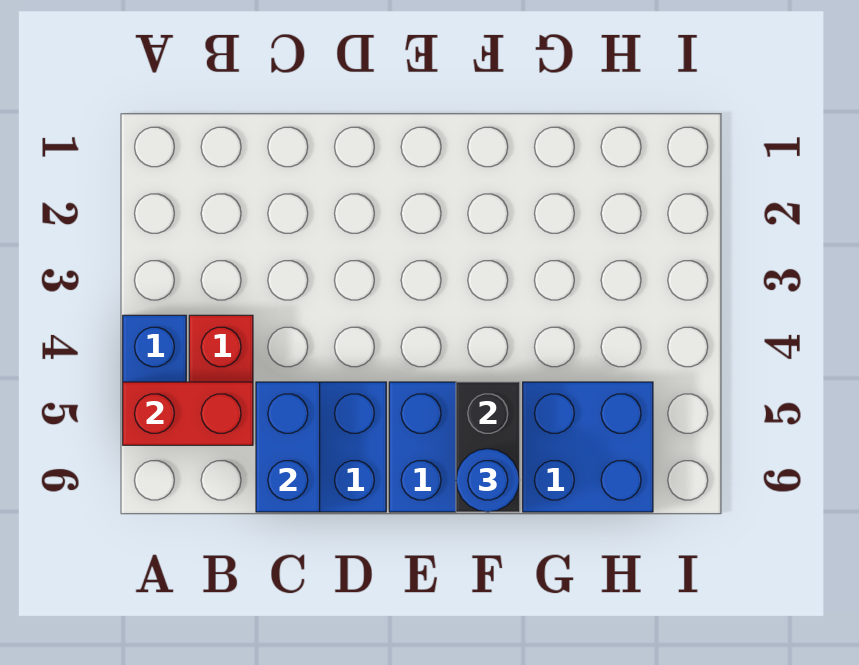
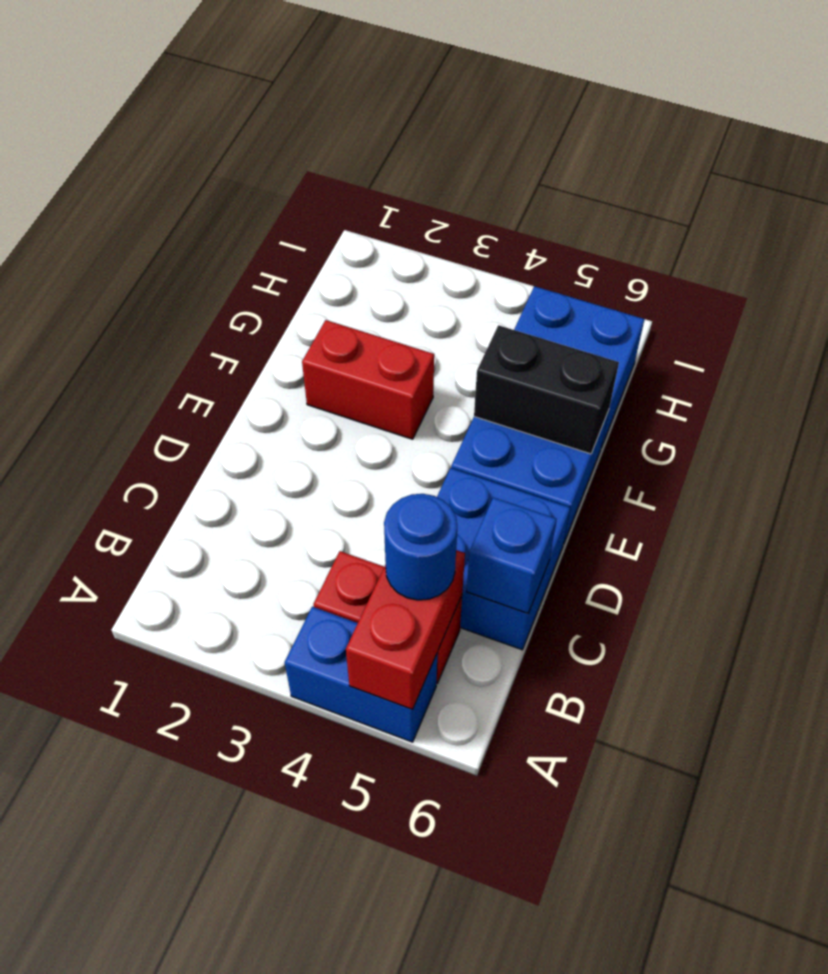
blue brick C5:C6 level 2 -> blue brick C6 level 2
none -> red brick F2:F3 level 1
blue round brick F6 level 3 -> blue round brick B5 level 3

